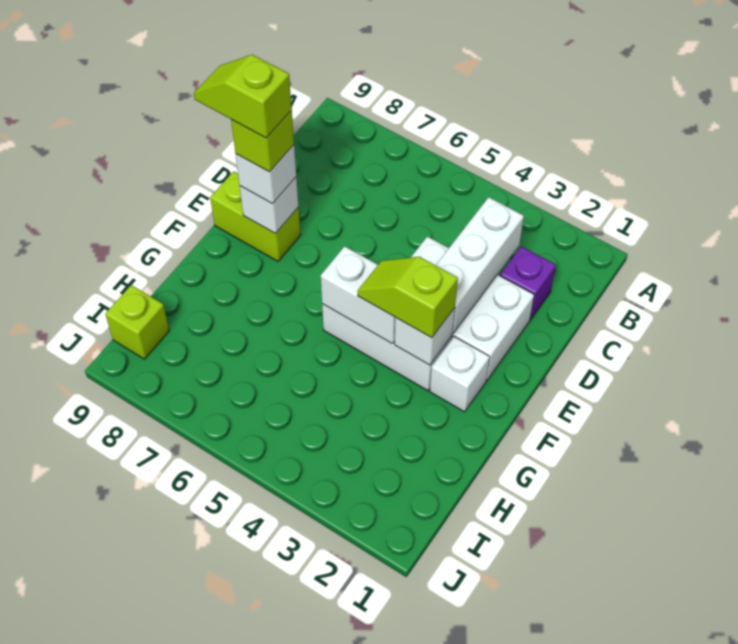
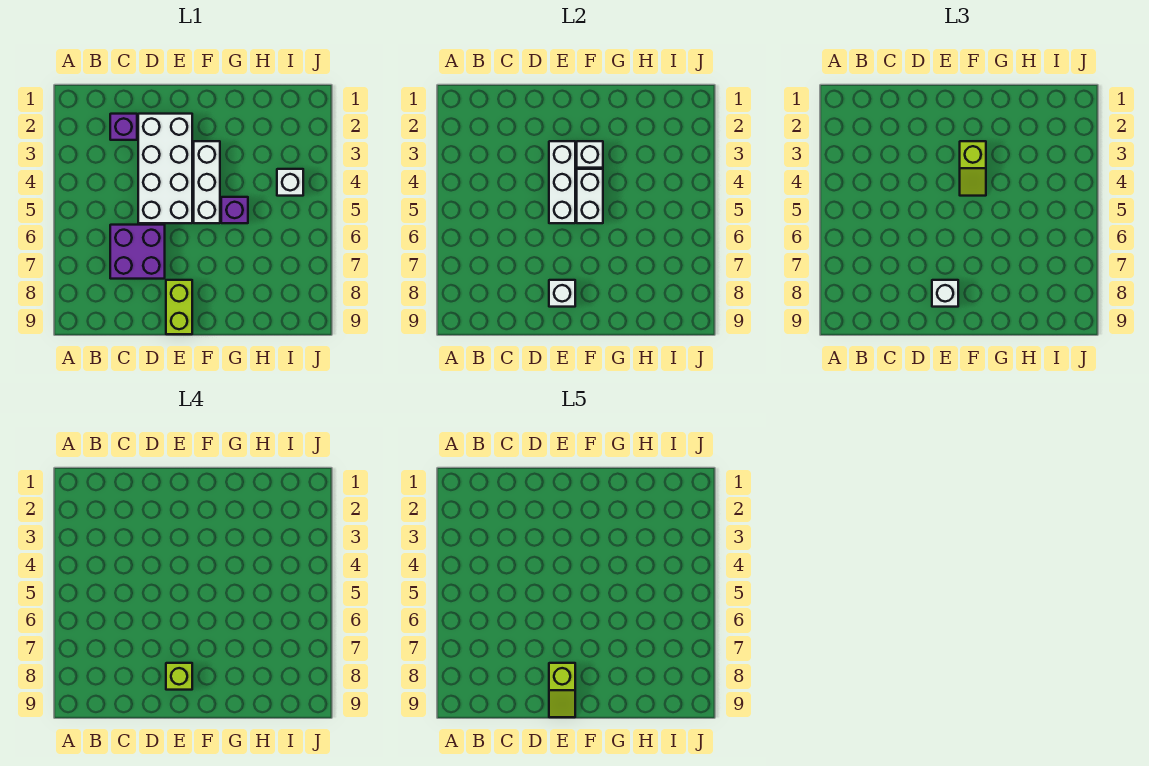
white brick C3:E3 level 2 -> white brick E3:E5 level 2
none -> purple brick C6:D7 level 1
white brick D2:E4 level 1 -> white brick D2:E5 level 1
white brick F2 level 1 -> white brick I4 level 1
none -> purple brick G5 level 1
lime brick I9 level 1 -> none

